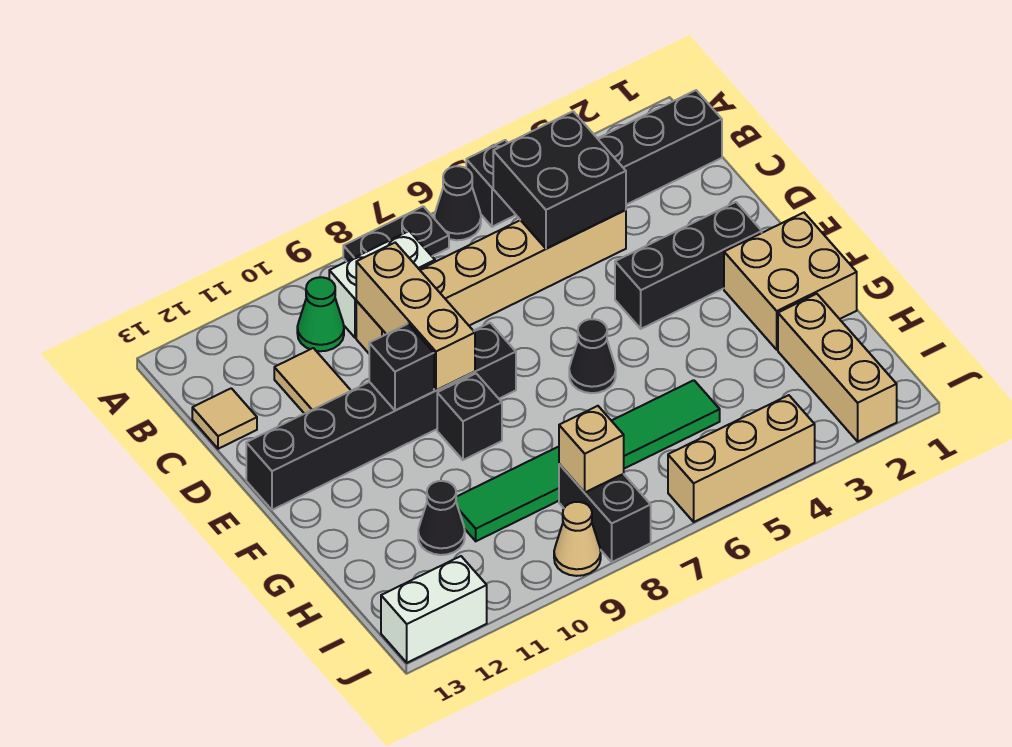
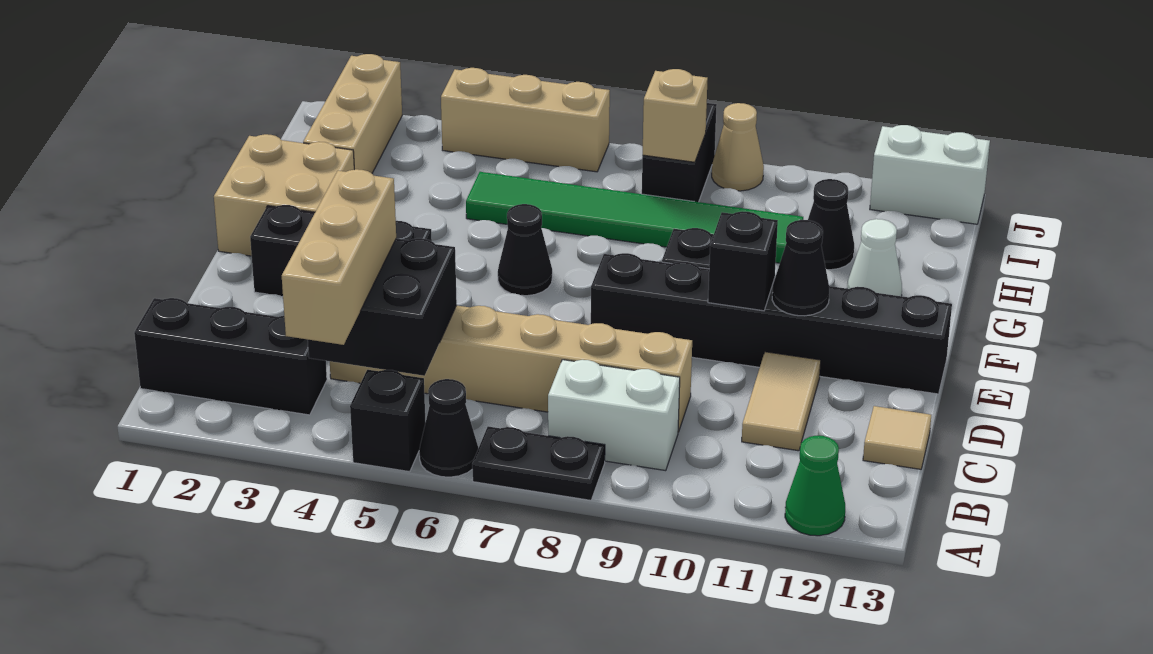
green cone B10 level 1 -> green cone A12 level 1
tan brick C9:E9 level 2 -> tan brick A4:C4 level 3
none -> black cone E11 level 2
none -> white cone G12 level 1

